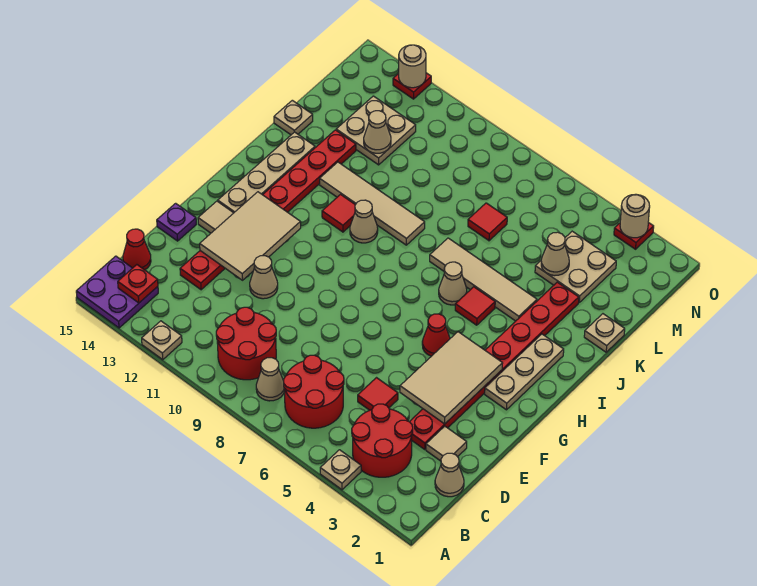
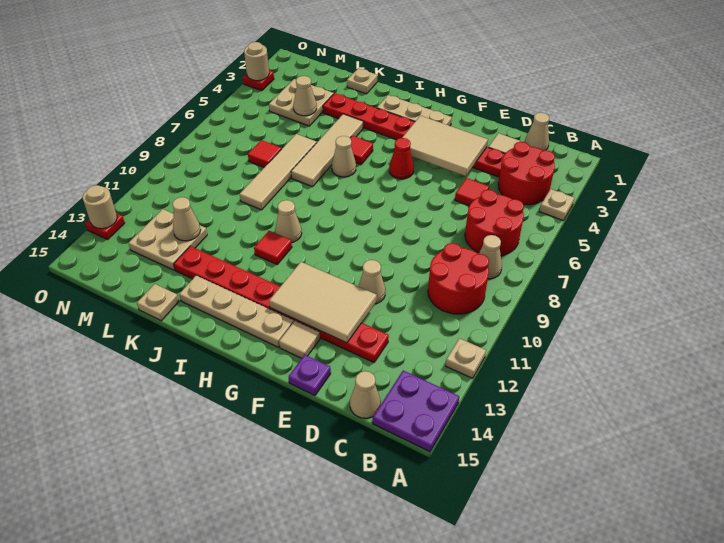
red plate B14 level 2 -> none
red cone C15 level 1 -> tan cone C15 level 1
tan tile J9:J12 level 1 -> tan tile K6:K9 level 1

